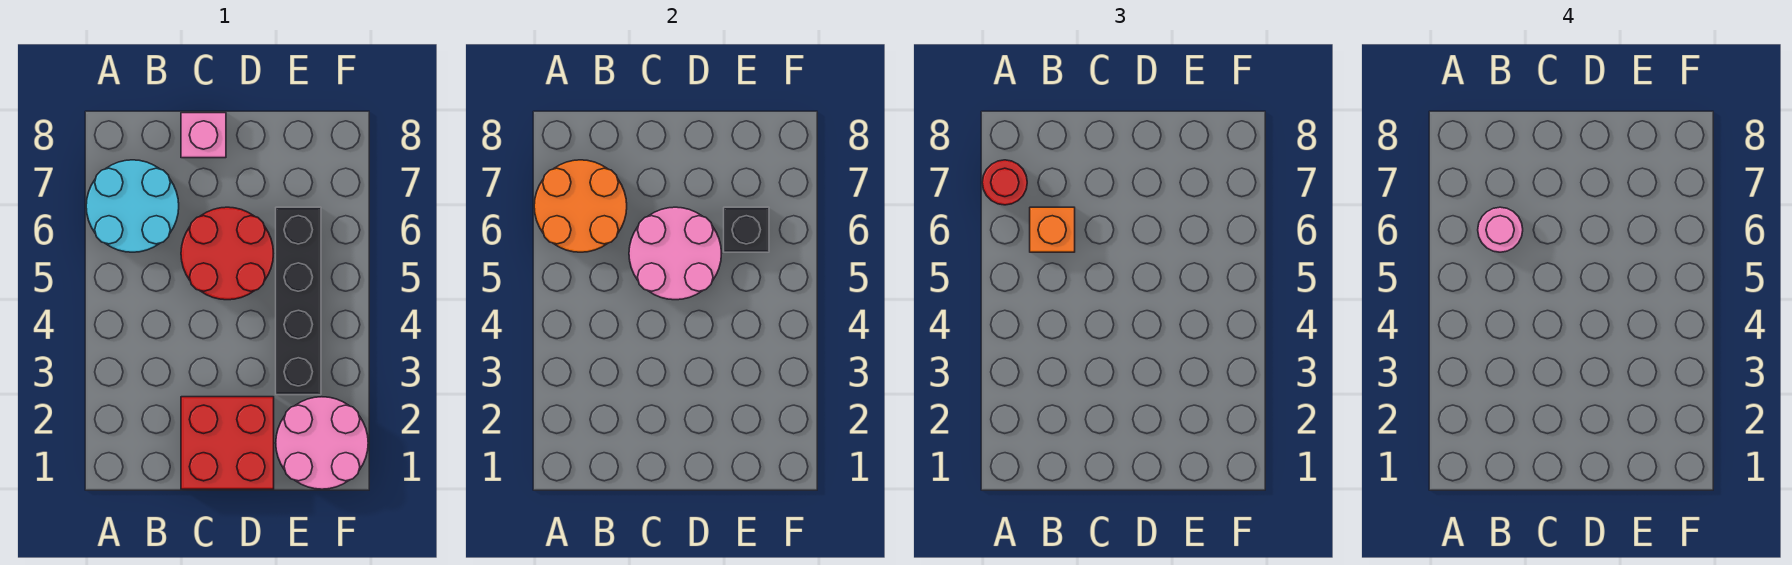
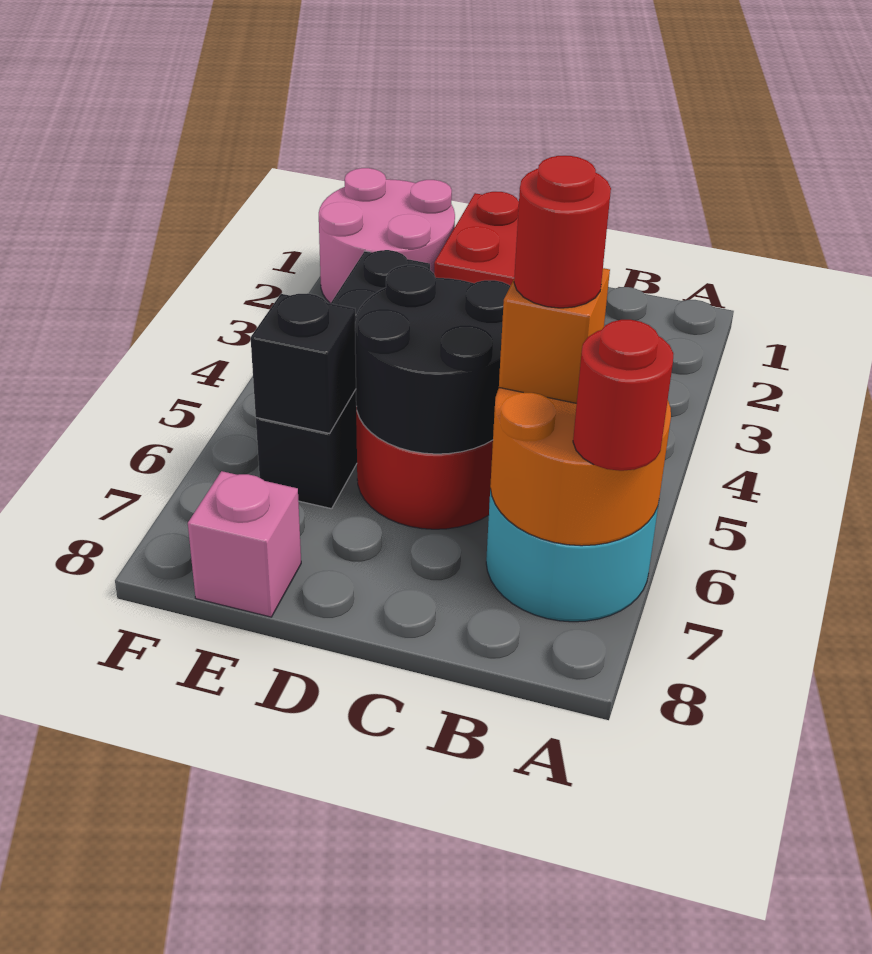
pink round brick B6 level 4 -> red round brick B6 level 4
pink round brick C5:D6 level 2 -> black round brick C5:D6 level 2
pink brick C8 level 1 -> pink brick E8 level 1

